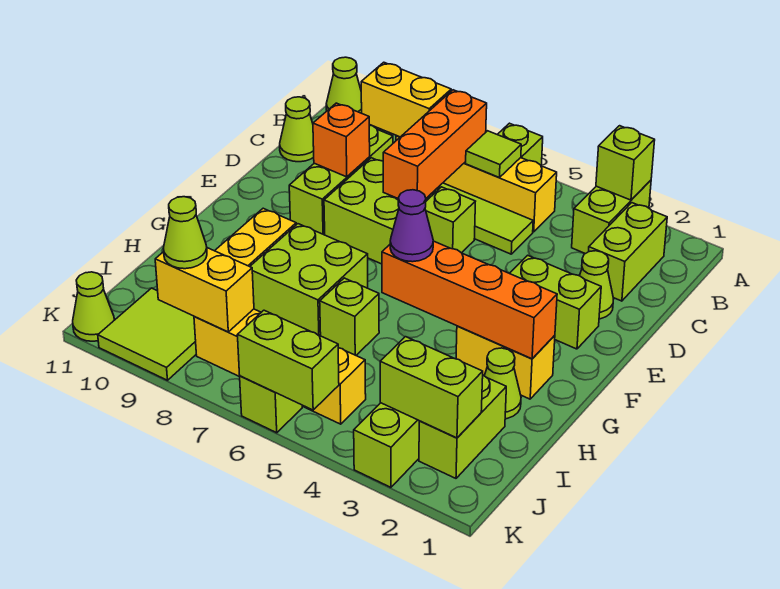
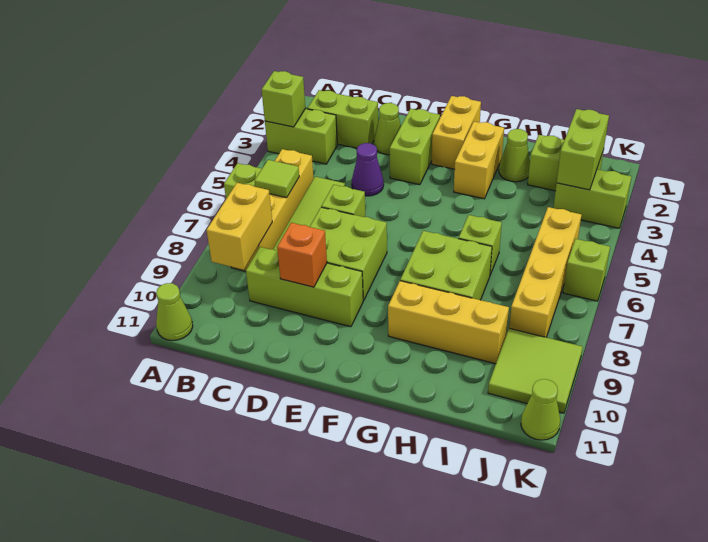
orange brick B7:D7 level 2 -> none
lime cone C11 level 1 -> none
orange brick G2:G5 level 2 -> none
purple cone G5 level 3 -> purple cone D4 level 1
yellow brick J8:J9 level 2 -> yellow brick F1:F2 level 1
lime cone J9 level 3 -> none
lime brick K5:K6 level 2 -> none

